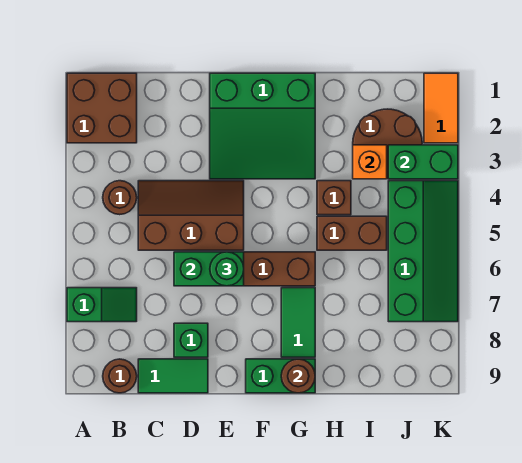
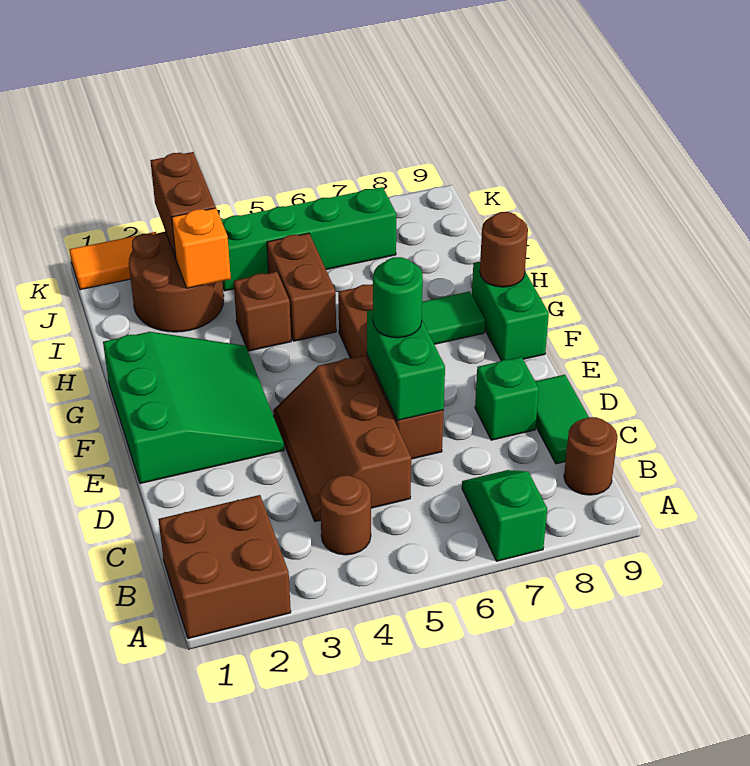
green brick J3:K3 level 2 -> brown brick J3:K3 level 2

